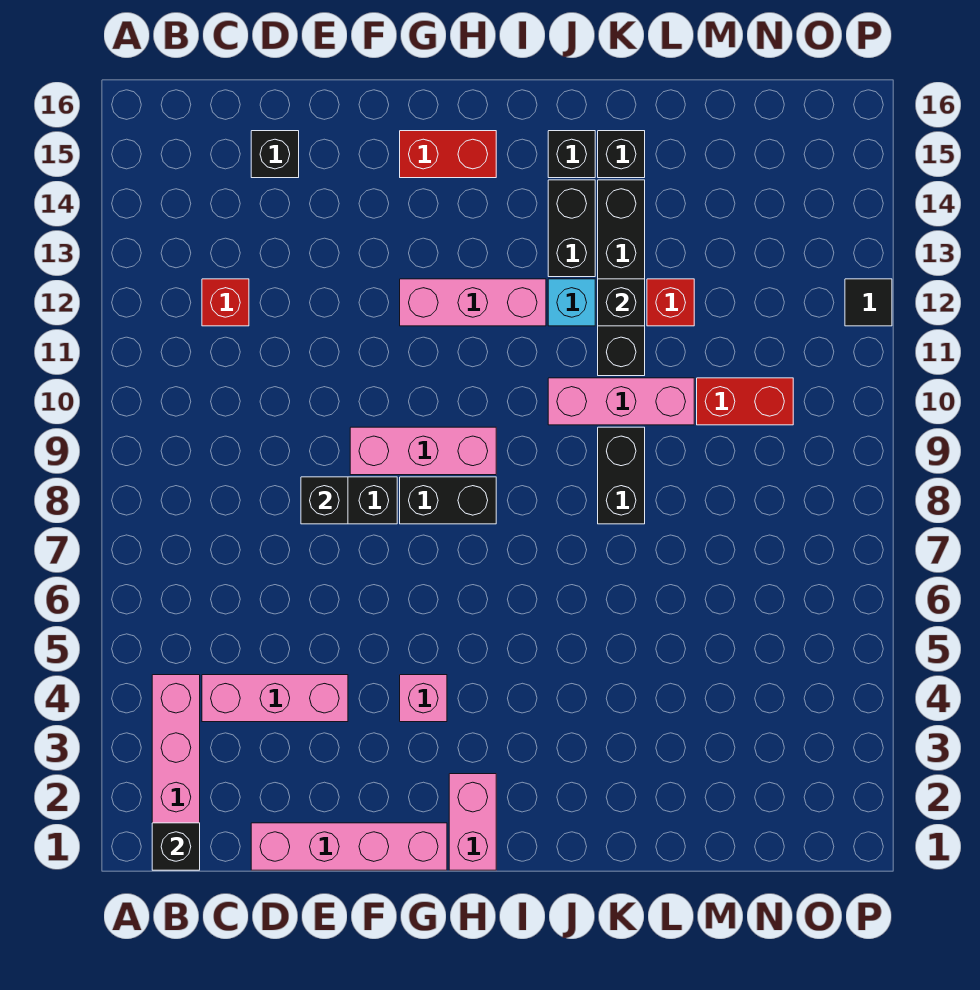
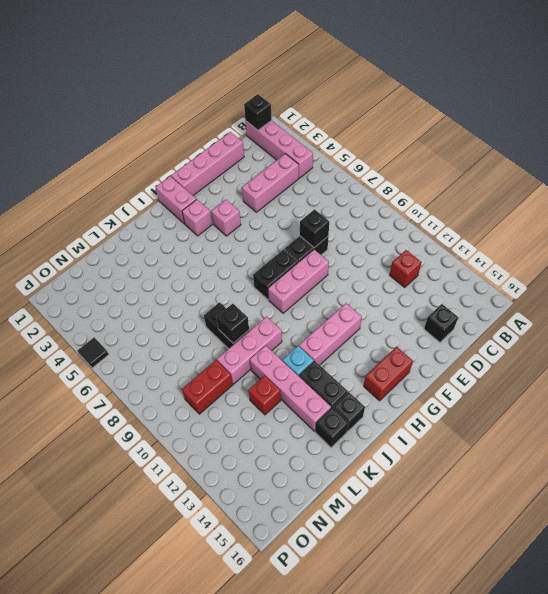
none -> pink brick H3 level 1
black brick K11:K14 level 1 -> pink brick K11:K14 level 1
black brick K12 level 2 -> black brick K9 level 2
black tile P12 level 1 -> black tile P5 level 1

